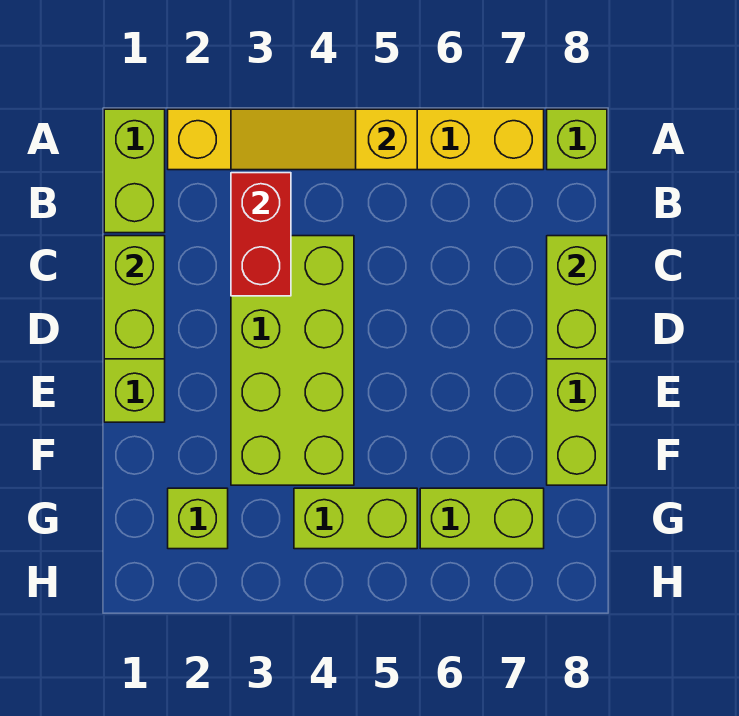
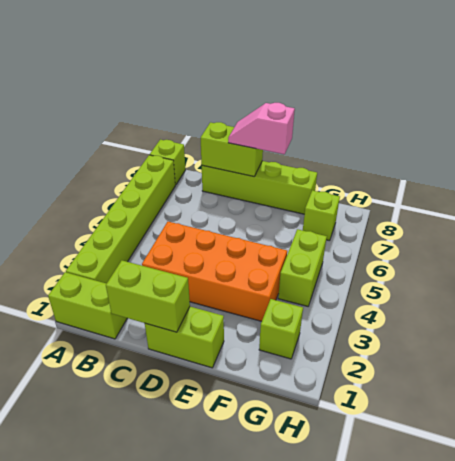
yellow brick A2:A7 level 1 -> lime brick A2:A7 level 1
yellow slope A3:A5 level 2 top 5 -> none
red brick B3:C3 level 2 -> none
lime brick C3:F4 level 1 -> orange brick C3:F4 level 1
none -> pink slope D8:E8 level 3 top E
lime brick G6:G7 level 1 -> lime brick G7 level 1

